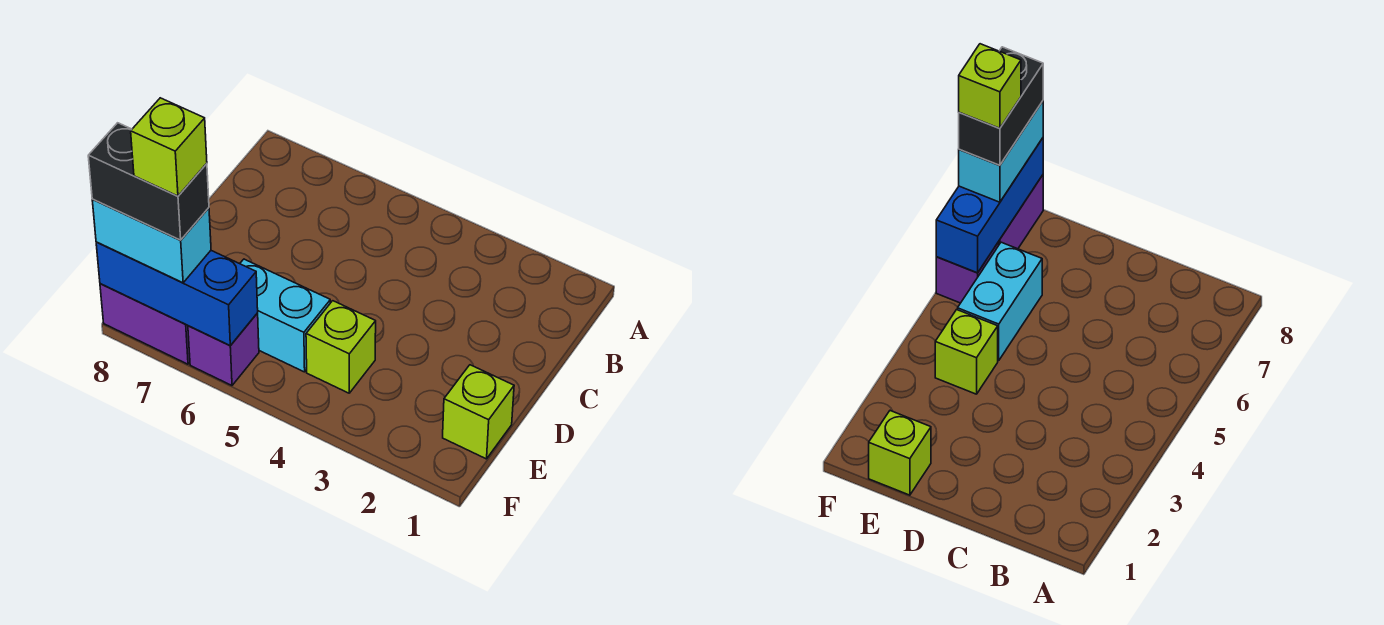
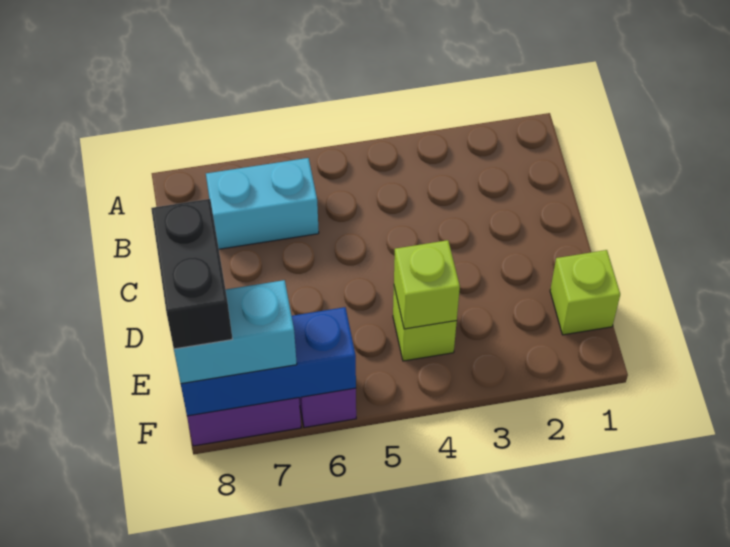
cyan brick E5:E6 level 1 -> cyan brick B6:B7 level 1
black brick F7:F8 level 4 -> black brick E8:F8 level 4
lime brick F7 level 5 -> lime brick E4 level 2

